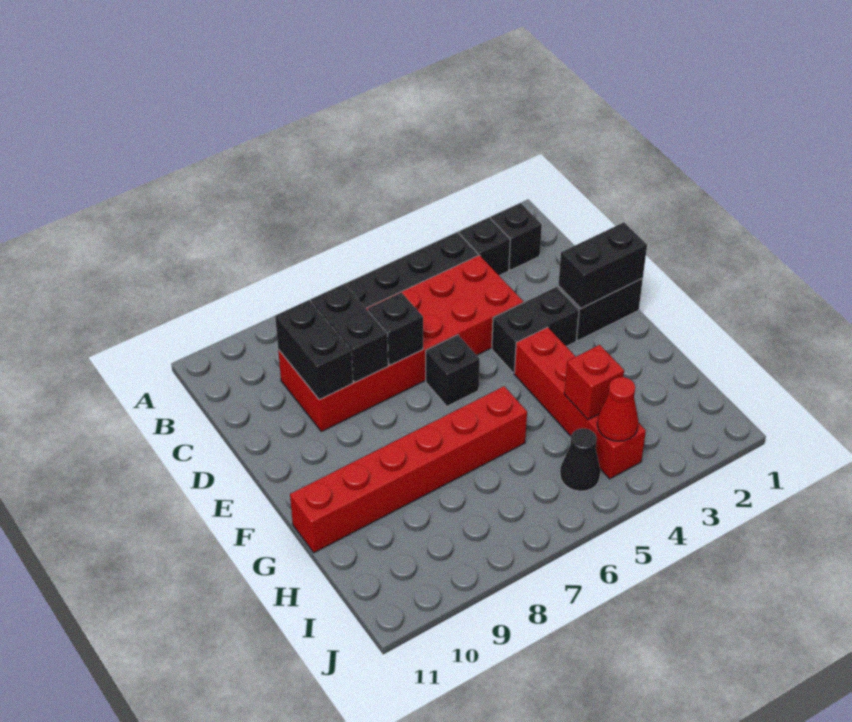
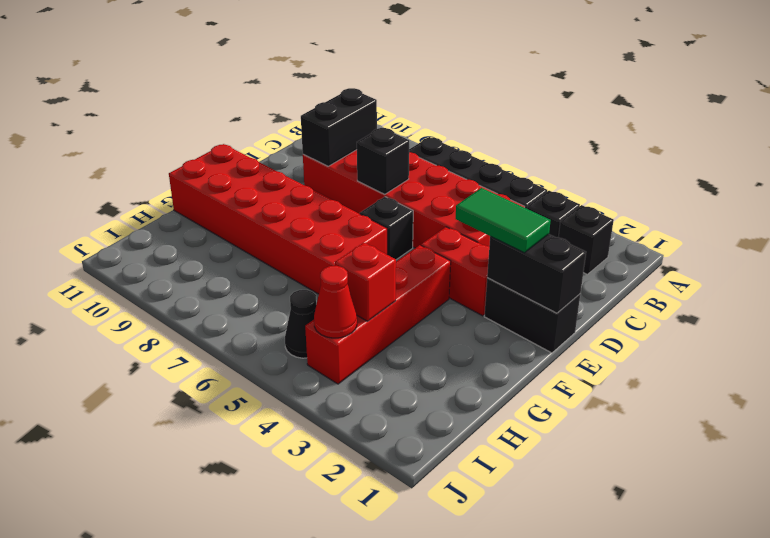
black brick C8:D8 level 2 -> none
none -> green tile E2:E3 level 3
black brick E3:E4 level 1 -> red brick E3:E4 level 1
red brick G6:G11 level 1 -> red brick F6:G11 level 1

